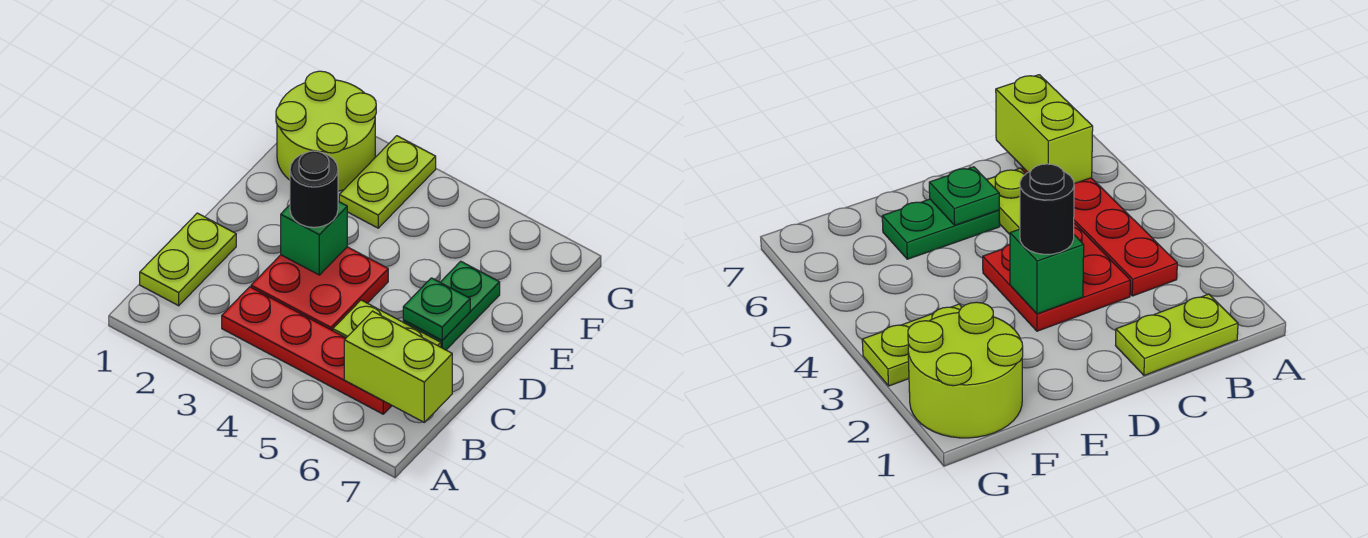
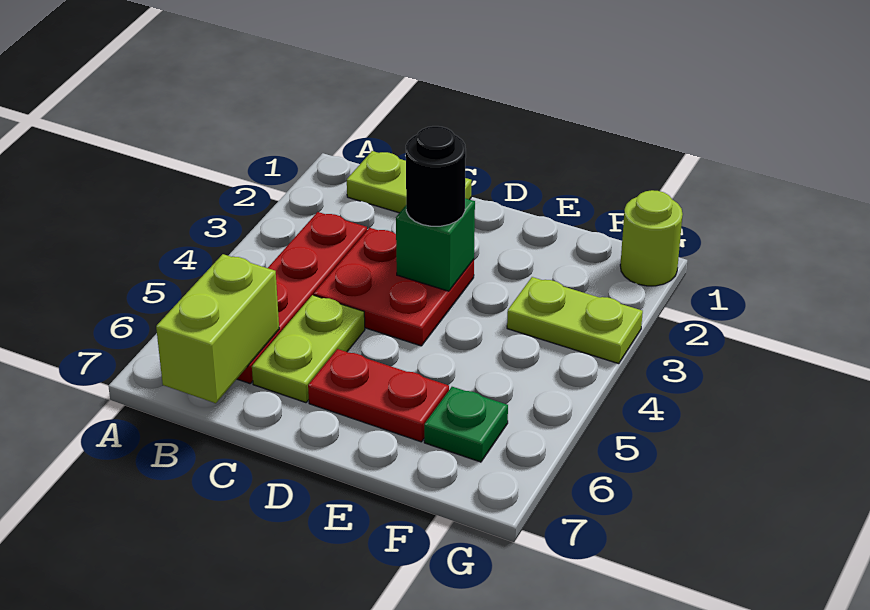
green plate D6:E6 level 1 -> red plate D6:E6 level 1
green plate D6 level 2 -> green plate F6 level 1
lime round brick F1:G2 level 1 -> lime round brick G1 level 1

